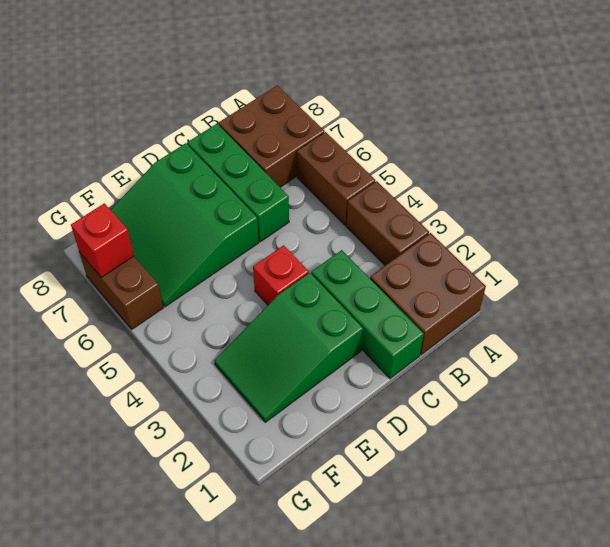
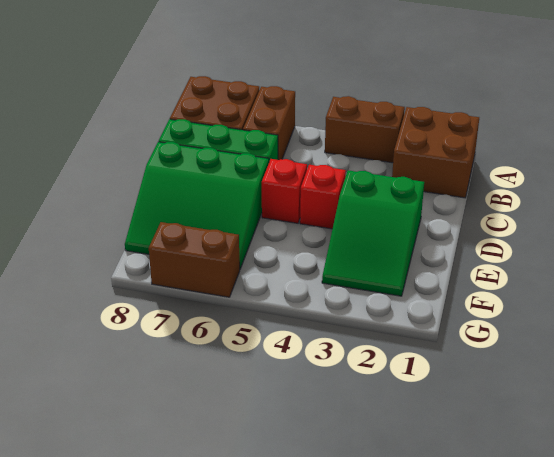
brown brick A5:A6 level 1 -> brown brick A6:B6 level 1
green brick C1:C3 level 1 -> none
red brick G7 level 2 -> red brick D5 level 1

